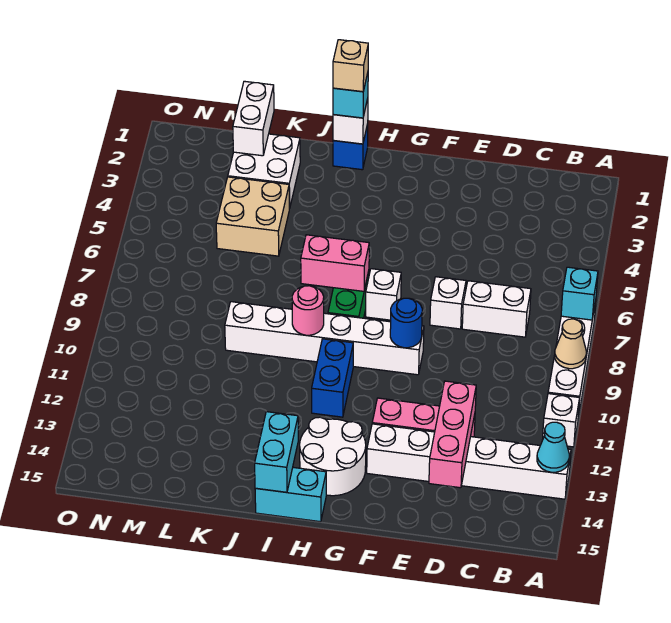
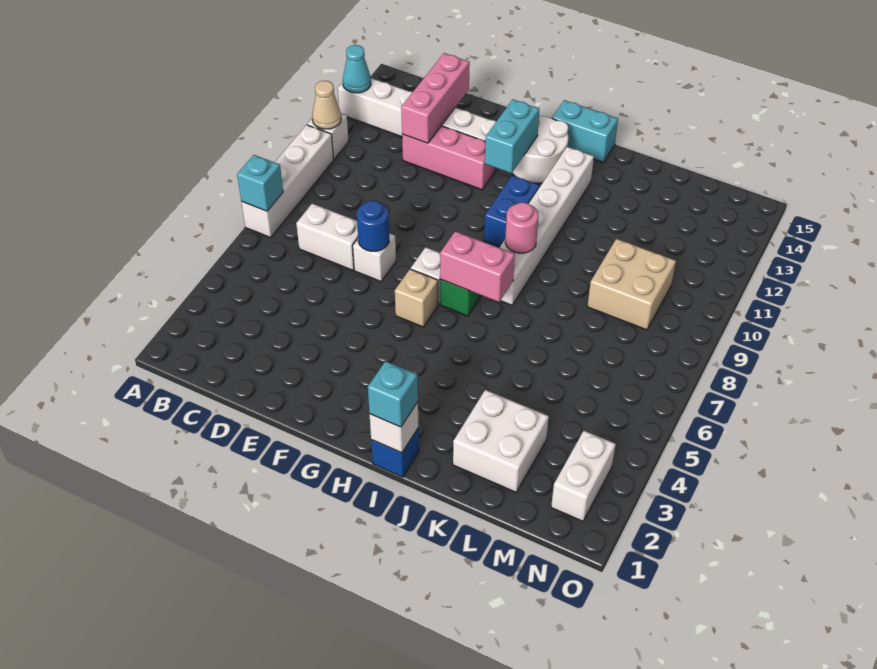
tan cone A9 level 2 -> tan cone A11 level 2
white brick F9:K9 level 1 -> white brick I8:I13 level 1
blue round brick F9 level 2 -> blue round brick E7 level 2
tan brick I1 level 4 -> tan brick G6 level 1
cyan brick I14:I15 level 2 -> cyan brick G12:G13 level 2
tan brick K4:L5 level 1 -> tan brick L9:M10 level 1
white brick L1:L2 level 2 -> white brick N2:N3 level 1

